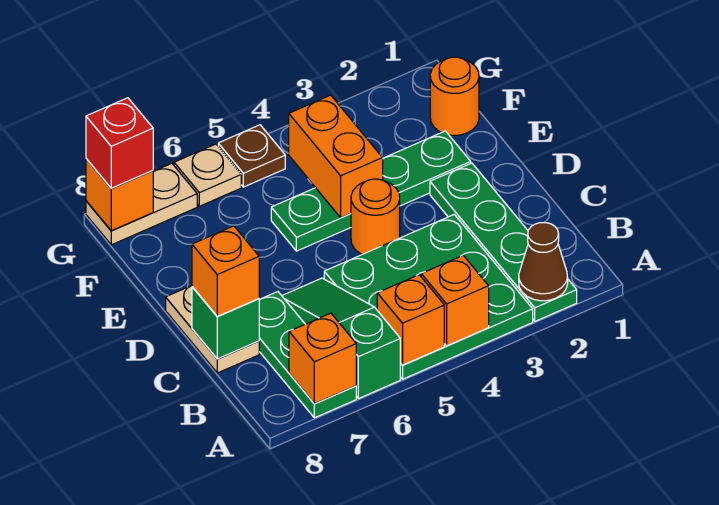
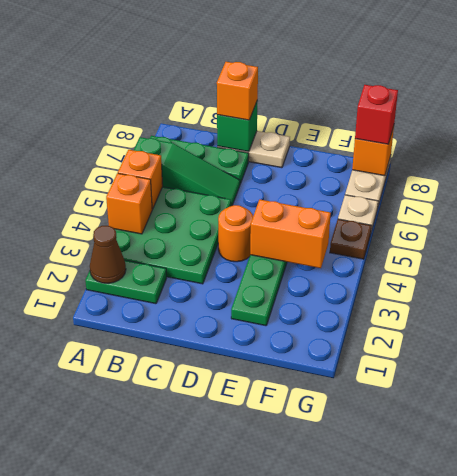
green plate A2:D2 level 1 -> green plate A2:B2 level 1
orange brick A7 level 2 -> none
orange round brick F1 level 1 -> none

